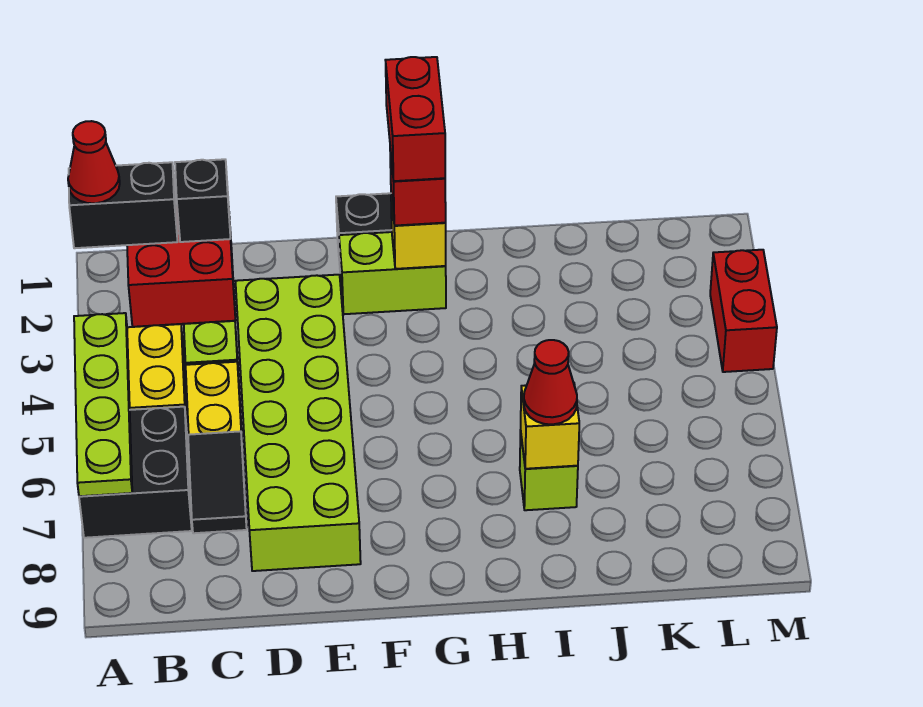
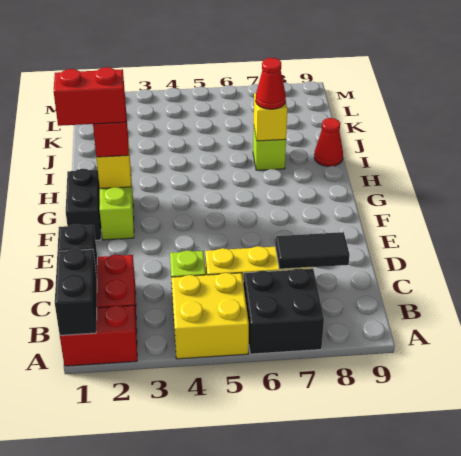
red cone A1 level 3 -> red cone I9 level 1
lime plate A4:A7 level 2 -> none
lime brick D3:E8 level 1 -> none
red brick M3:M4 level 1 -> red brick A1:A2 level 1

